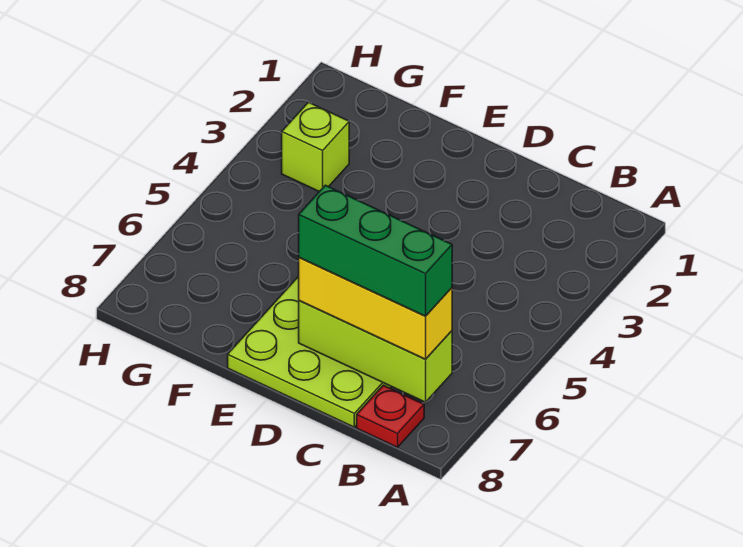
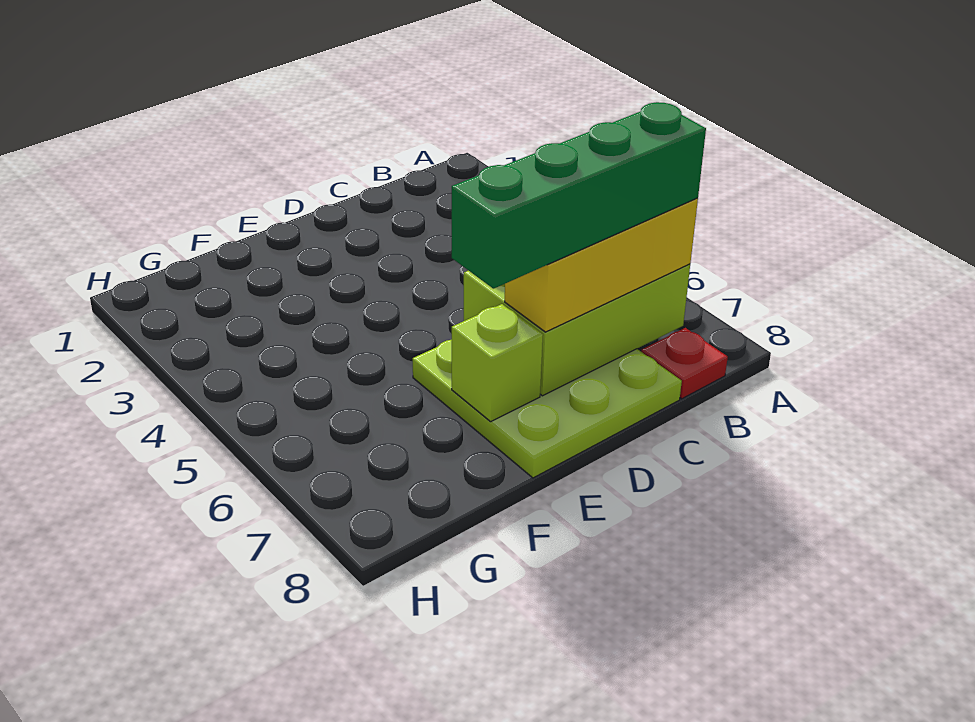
lime brick B7:D7 level 2 -> lime brick B6:D7 level 2
green brick B7:D7 level 4 -> green brick B7:E7 level 4
lime brick G3 level 1 -> lime brick E7 level 2

